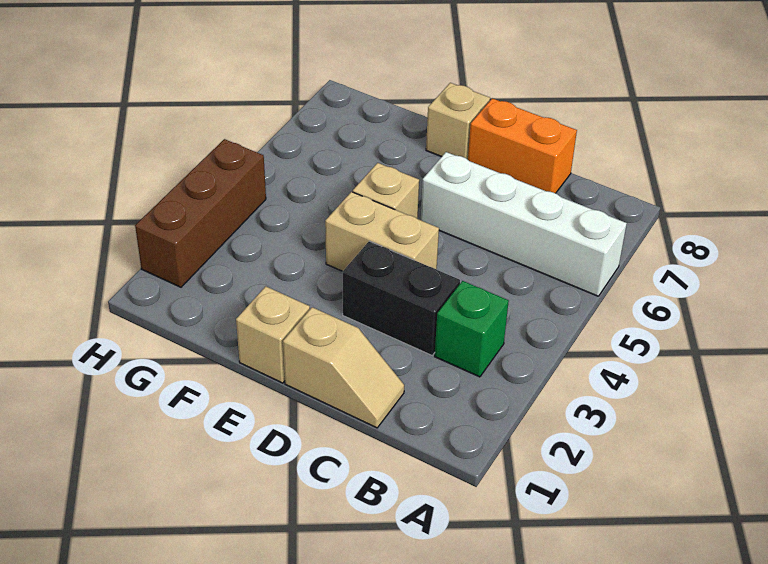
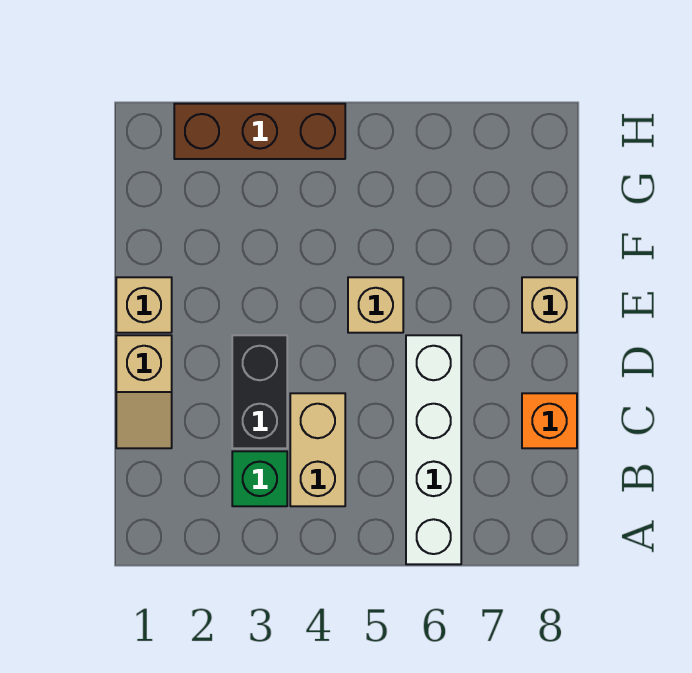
orange brick C8:D8 level 1 -> orange brick C8 level 1
tan brick D4:E4 level 1 -> tan brick B4:C4 level 1

